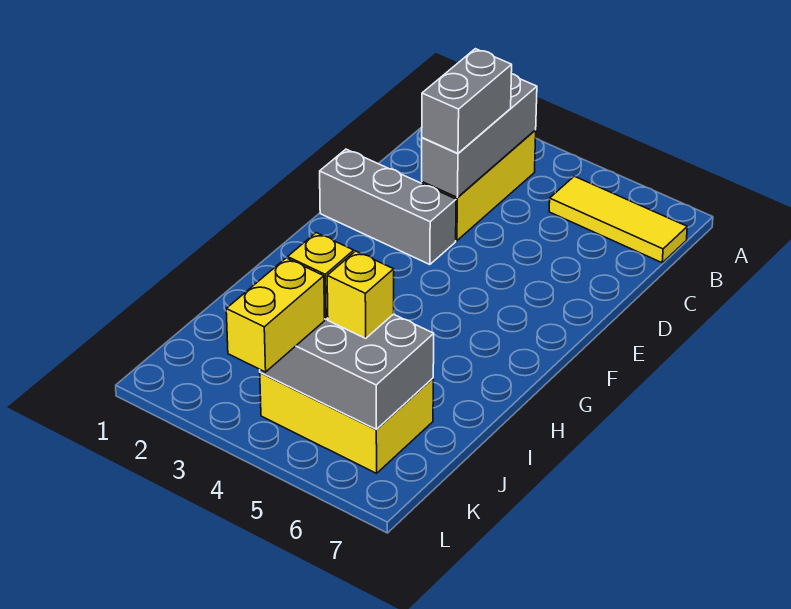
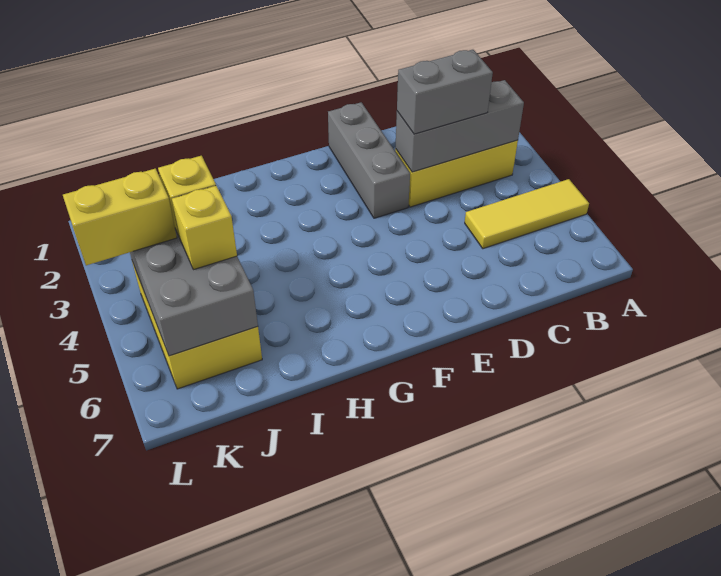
yellow tile B5:B7 level 1 -> yellow tile A5:C5 level 1

